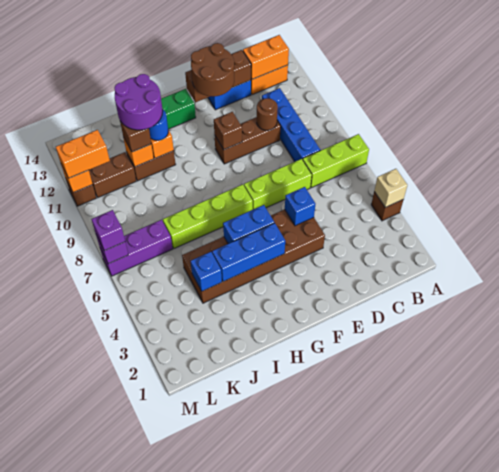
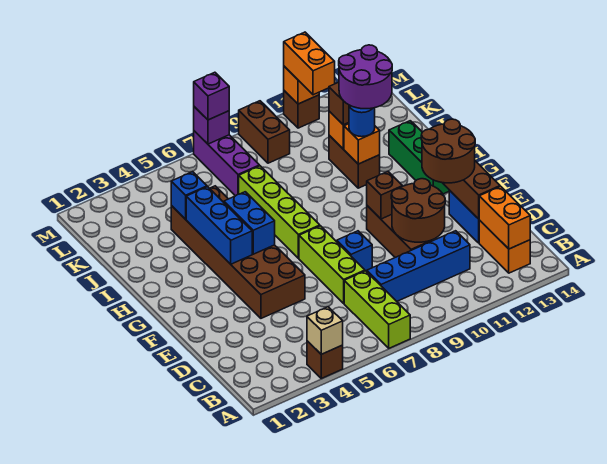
brown round brick D10 level 2 -> brown round brick D10:E11 level 2
blue brick E5 level 2 -> blue brick E8 level 1
brown brick K11:L11 level 1 -> brown brick L9:M9 level 1

